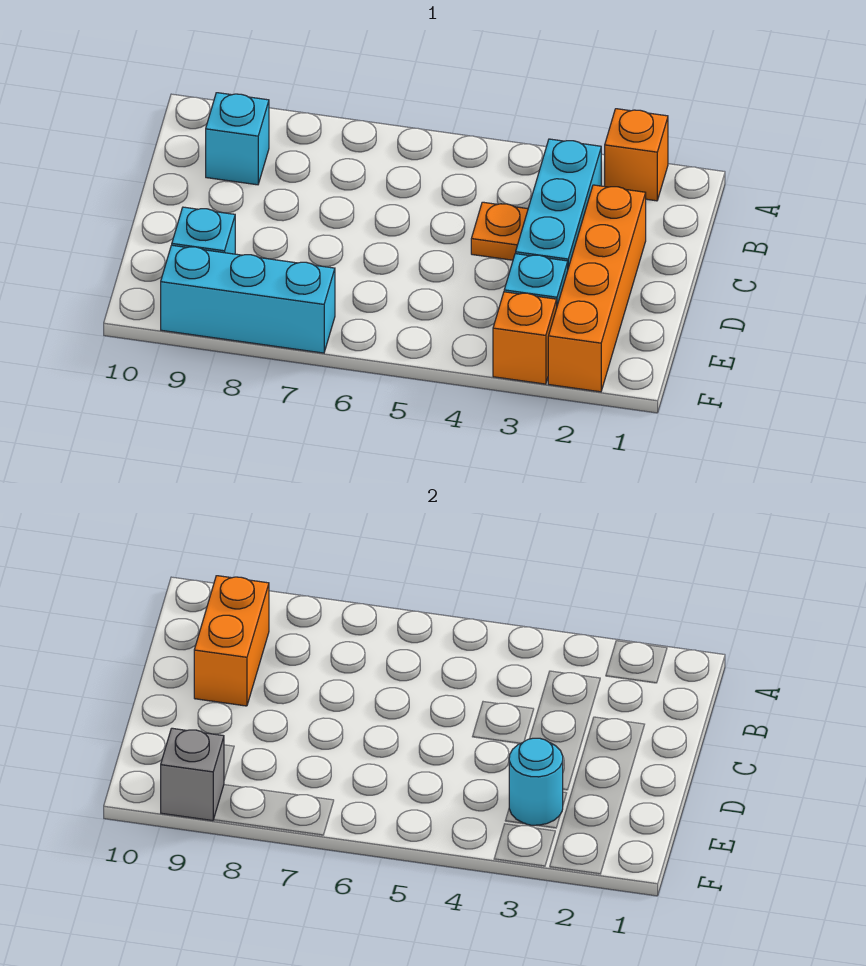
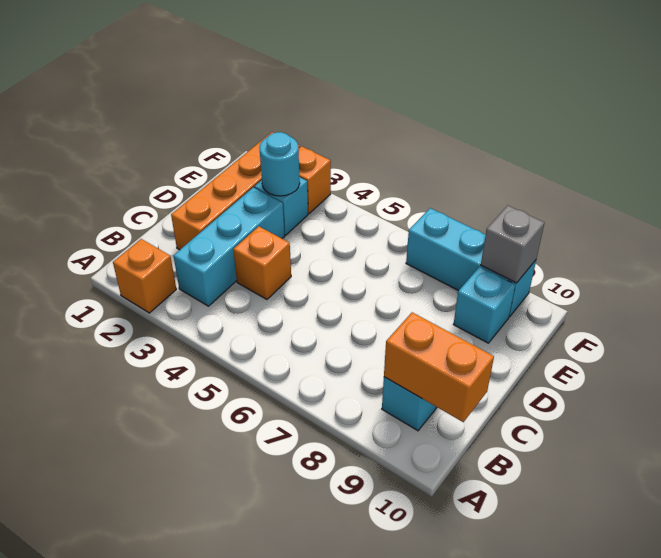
orange brick B9:C9 level 2 -> orange brick B9:B10 level 2
orange plate C4 level 1 -> orange brick C4 level 1

